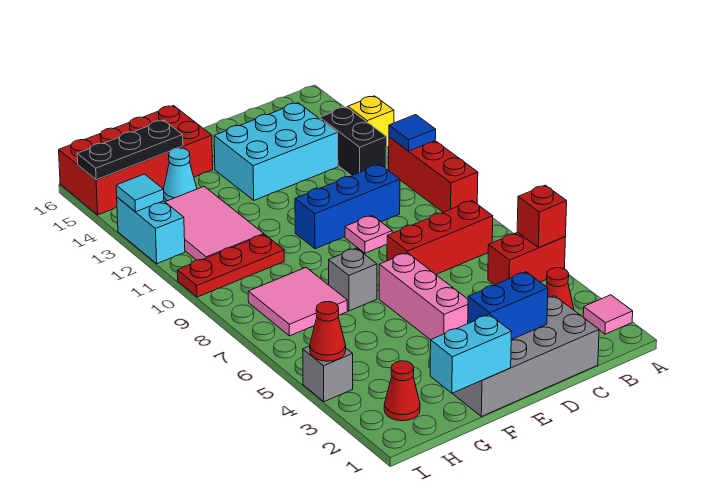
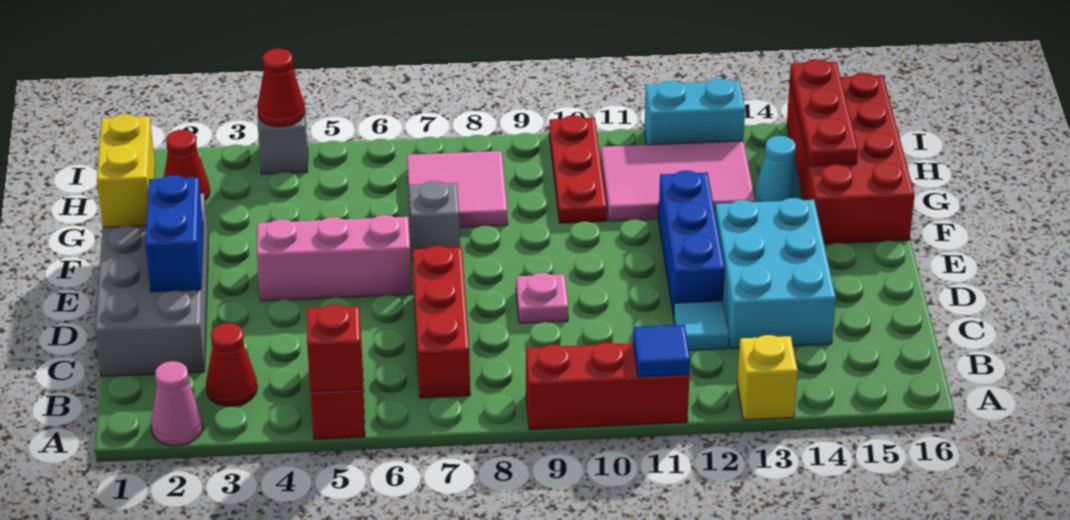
pink tile A2 level 1 -> pink cone A2 level 1
black brick B12:B13 level 1 -> none
blue brick C10:E10 level 1 -> blue brick D12:F12 level 1
cyan brick F1:G1 level 2 -> yellow brick F1:G1 level 2
black plate G15:I15 level 2 -> red plate G15:I15 level 2
cyan tile I13 level 2 -> cyan tile C12 level 1

